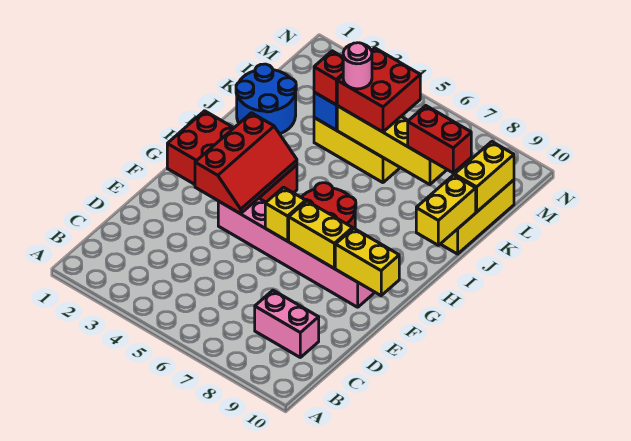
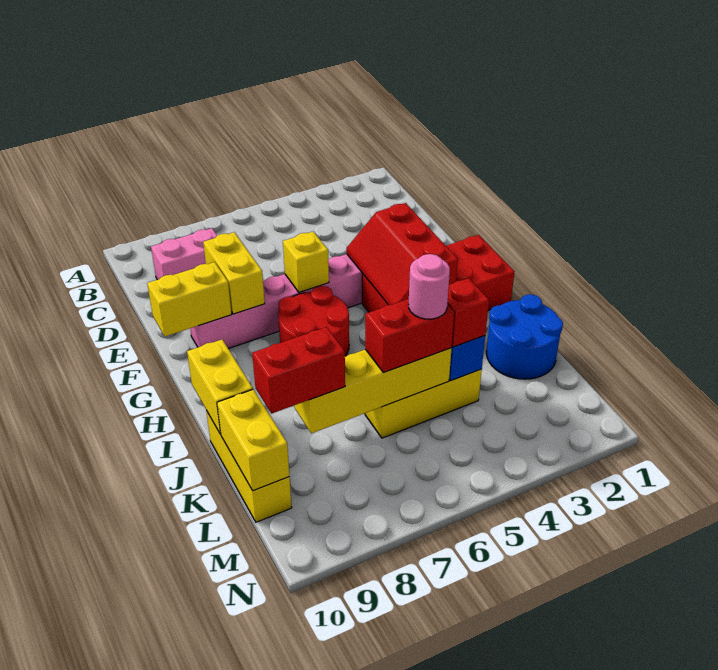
yellow brick F7:F8 level 2 -> yellow brick E8:F8 level 2
red brick K5:L6 level 3 -> red brick K5:K6 level 3

